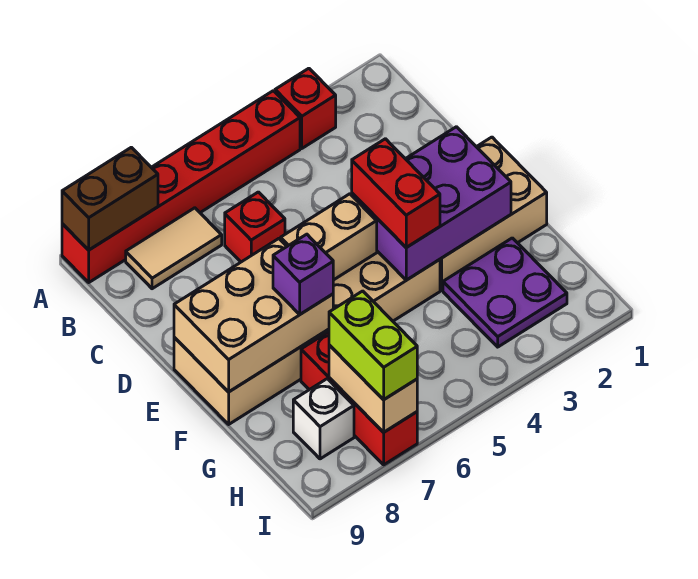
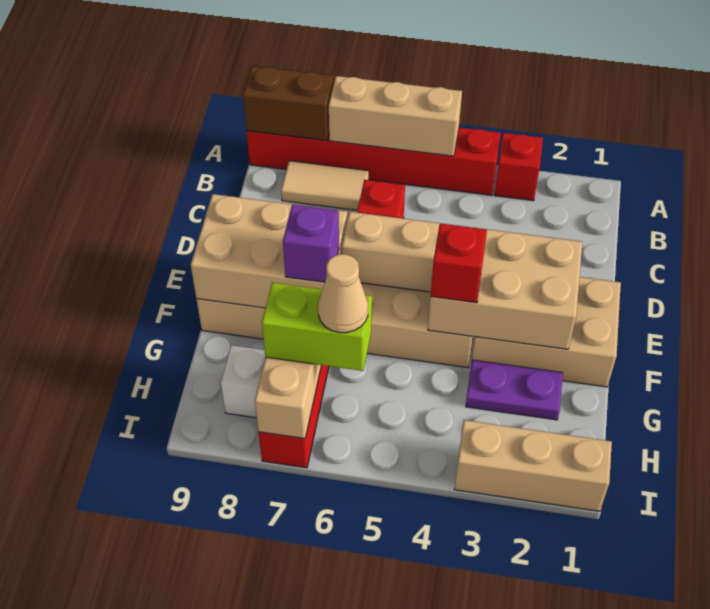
none -> tan brick A5:A7 level 2
purple brick E2:F4 level 2 -> tan brick E2:F4 level 2
red brick E4:F4 level 3 -> red brick F4 level 3
purple plate G2:H3 level 1 -> purple plate G2:G3 level 1
none -> tan cone H6 level 4
lime brick H7:I7 level 3 -> lime brick H6:H7 level 3
none -> tan brick I1:I3 level 1

